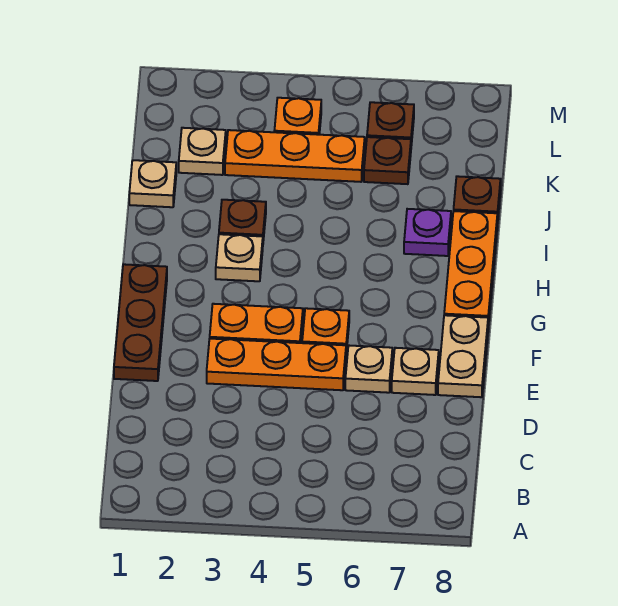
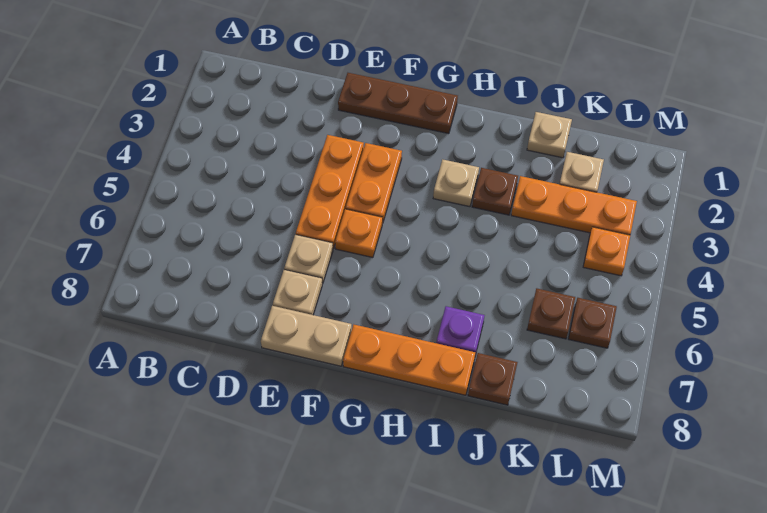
orange plate K3:K5 level 1 -> orange plate J3:L3 level 1

